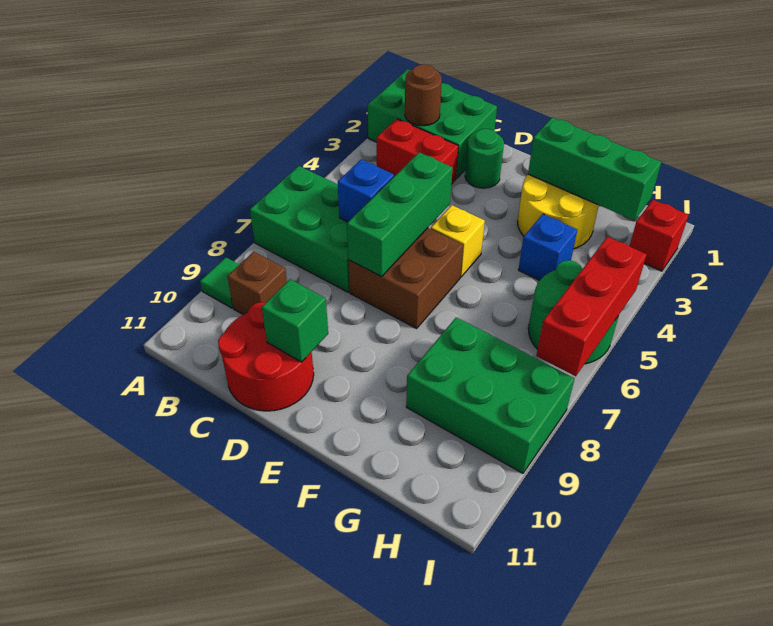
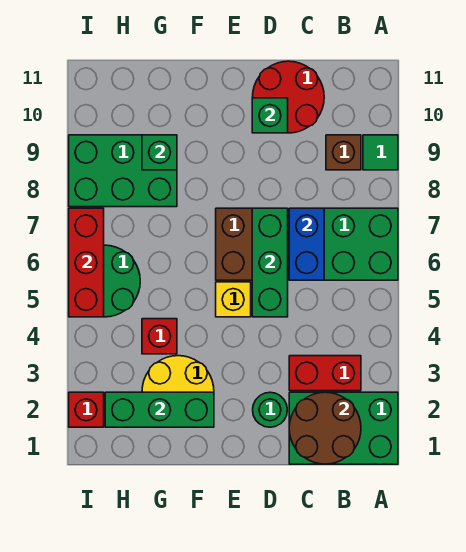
brown round brick B2 level 2 -> brown round brick B1:C2 level 2
blue brick C6 level 2 -> blue brick C6:C7 level 2
blue brick G4 level 1 -> red brick G4 level 1
none -> green brick G9 level 2

